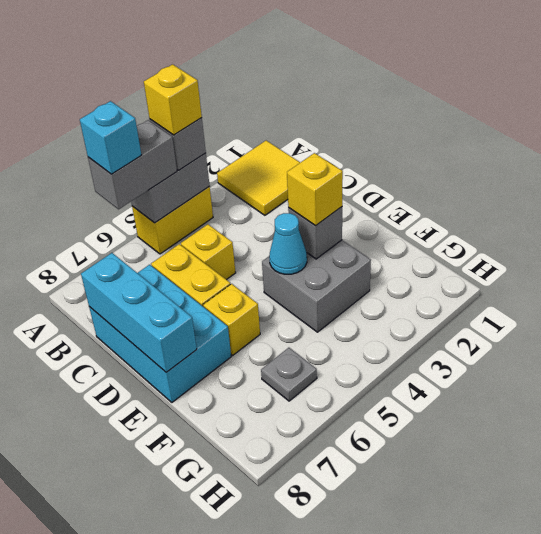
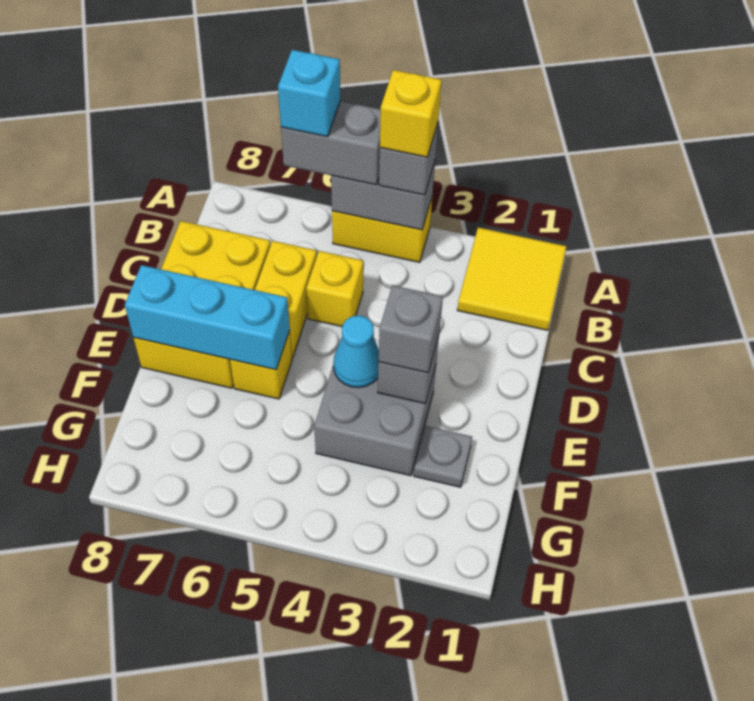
cyan brick C7:E8 level 1 -> yellow brick C7:E8 level 1
cyan brick C8:E8 level 2 -> cyan brick E6:E8 level 2
yellow brick E3 level 3 -> grey brick E3 level 3
grey plate G6 level 1 -> grey plate F2 level 1

